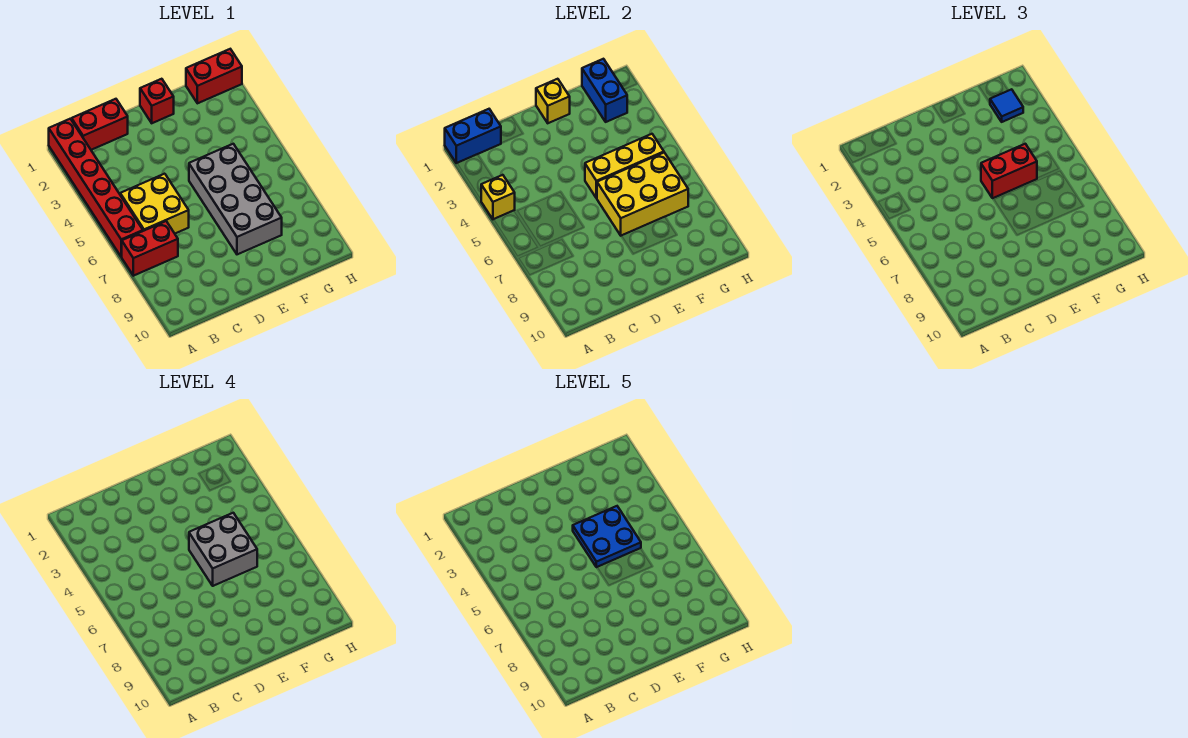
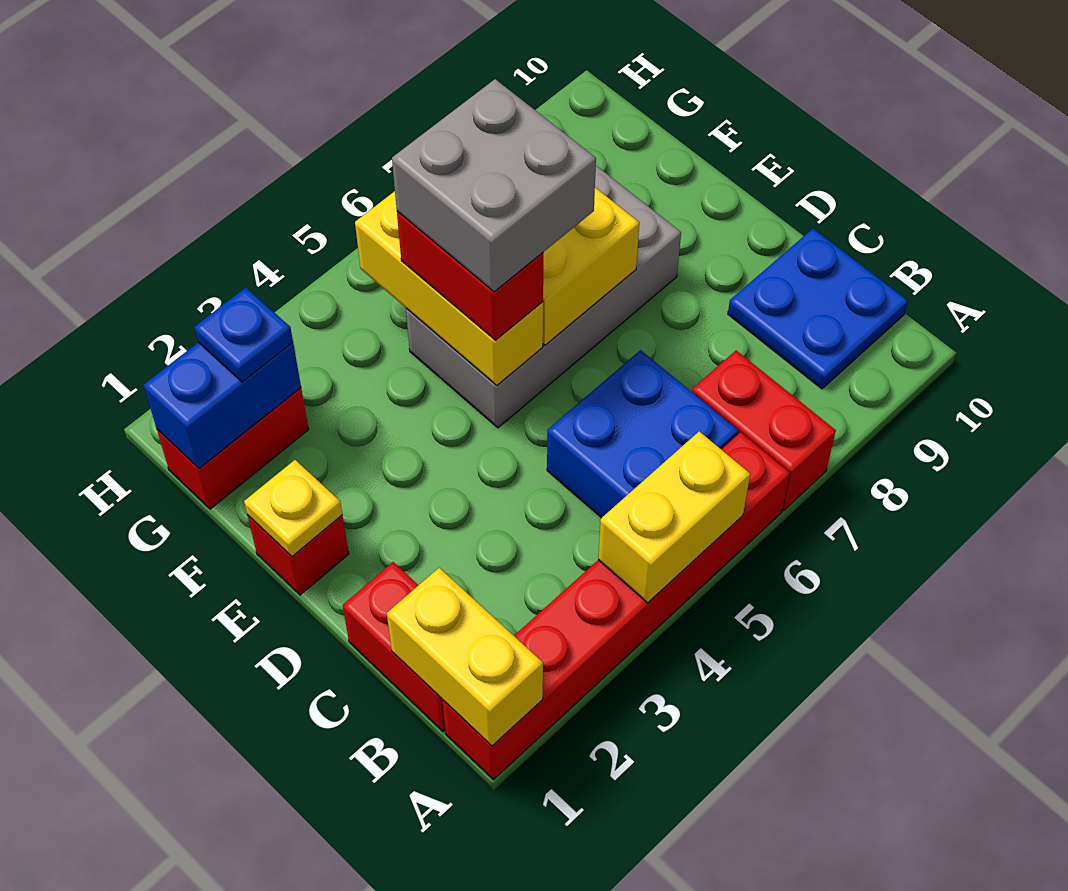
blue brick A1:B1 level 2 -> yellow brick A1:B1 level 2
yellow brick A4 level 2 -> yellow brick A4:A5 level 2
yellow brick B5:C6 level 1 -> blue brick B5:C6 level 1
yellow brick E1 level 2 -> yellow plate E1 level 2
blue plate E4:F5 level 5 -> blue plate B9:C10 level 1
red brick G1:H1 level 1 -> red brick G1:G2 level 1
blue tile G2 level 3 -> blue plate G2 level 3

